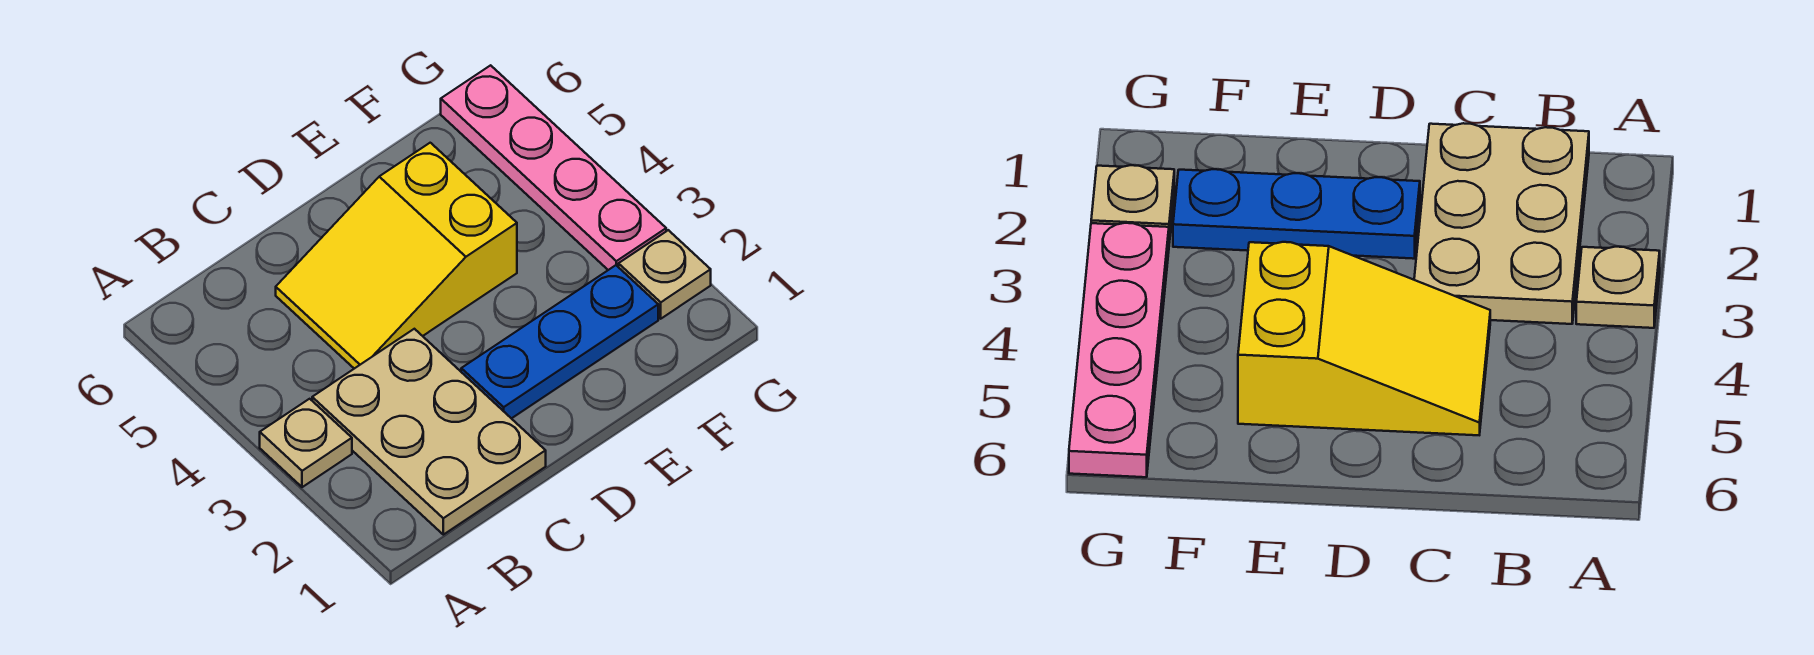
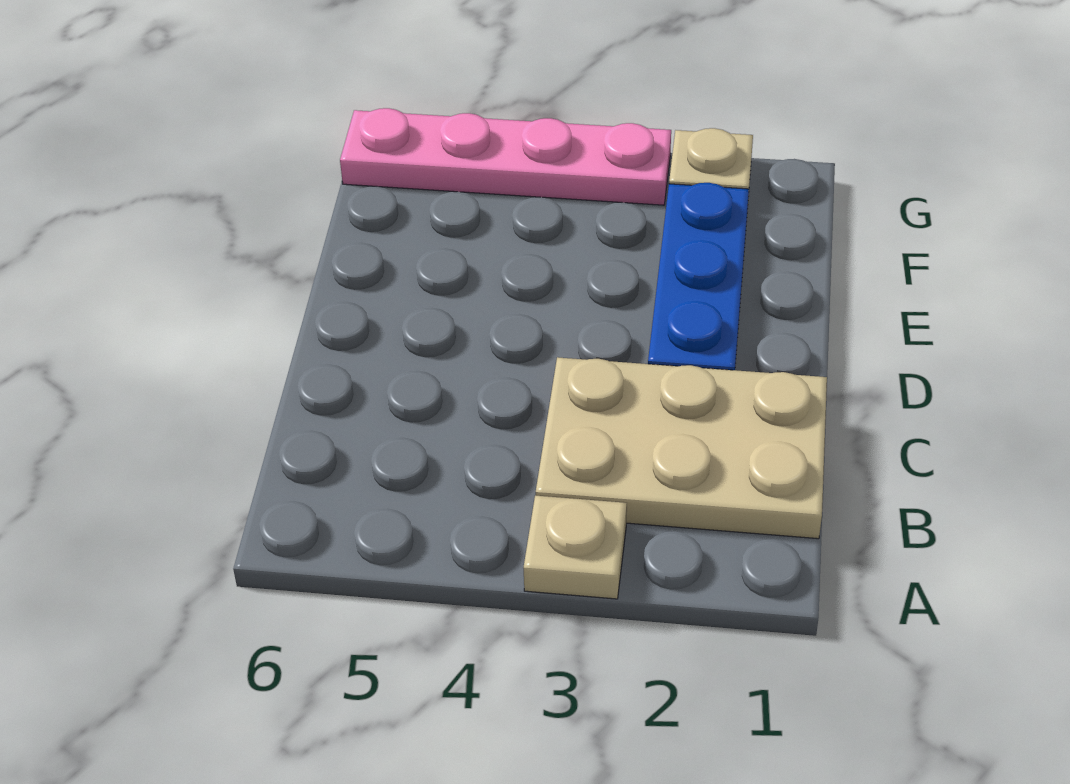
yellow slope C4:E5 level 1 top E -> none

